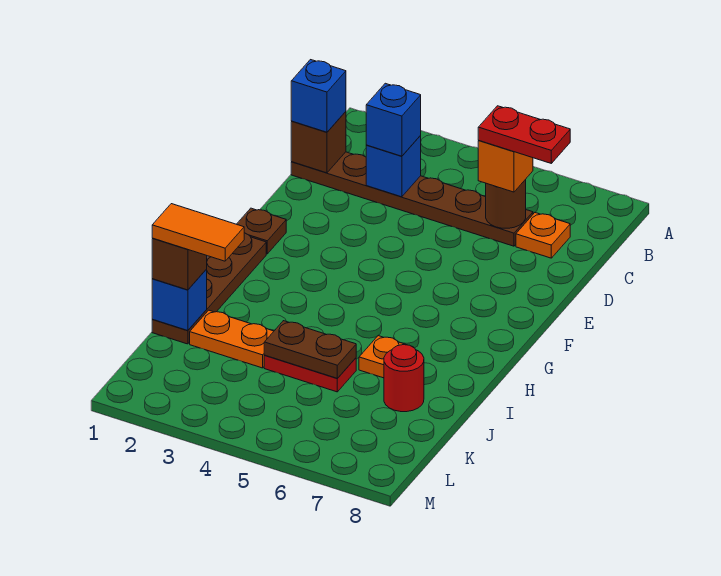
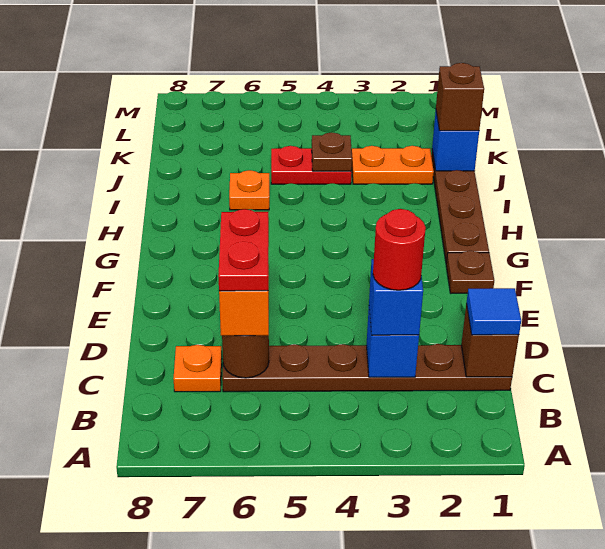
blue brick C1 level 3 -> blue tile C1 level 3
red plate C6:C7 level 4 -> red plate C6:D6 level 4
orange tile J1:J2 level 4 -> none
brown plate J4:J5 level 2 -> brown plate J4 level 2
red round brick J7 level 1 -> red round brick C3 level 4

